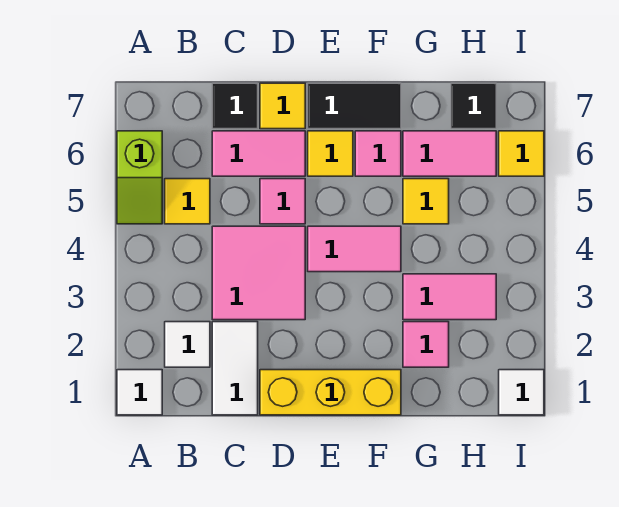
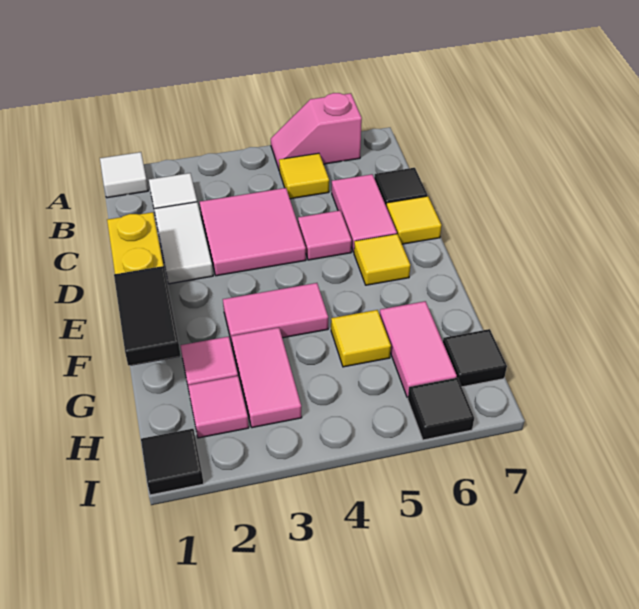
lime slope A5:A6 level 1 top 6 -> pink slope A5:A6 level 1 top 6
white tile C1:C2 level 1 -> white tile C2:D2 level 1
pink tile E4:F4 level 1 -> pink tile F3:F4 level 1
black tile E7:F7 level 1 -> black tile F1:G1 level 2
pink tile F6 level 1 -> pink tile H2 level 1
white tile I1 level 1 -> black tile I1 level 1
yellow tile I6 level 1 -> black tile I6 level 1

